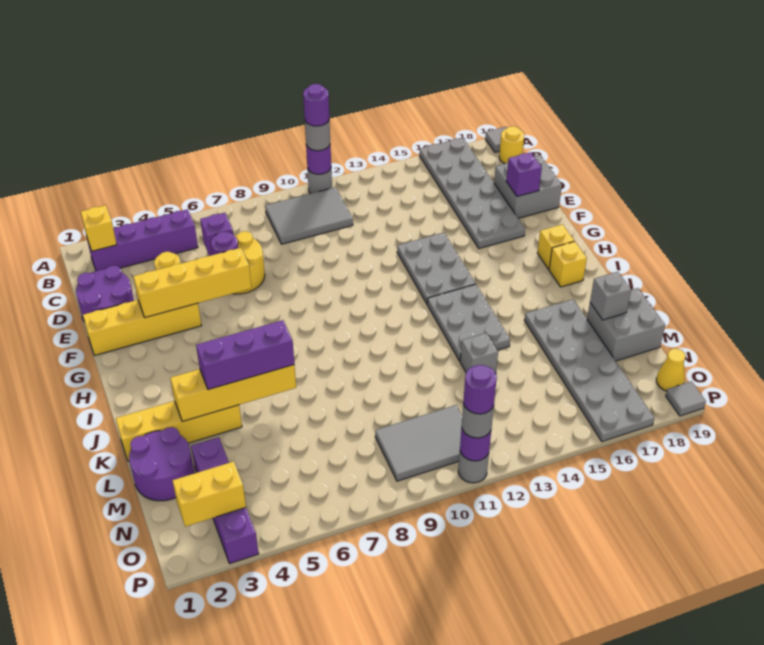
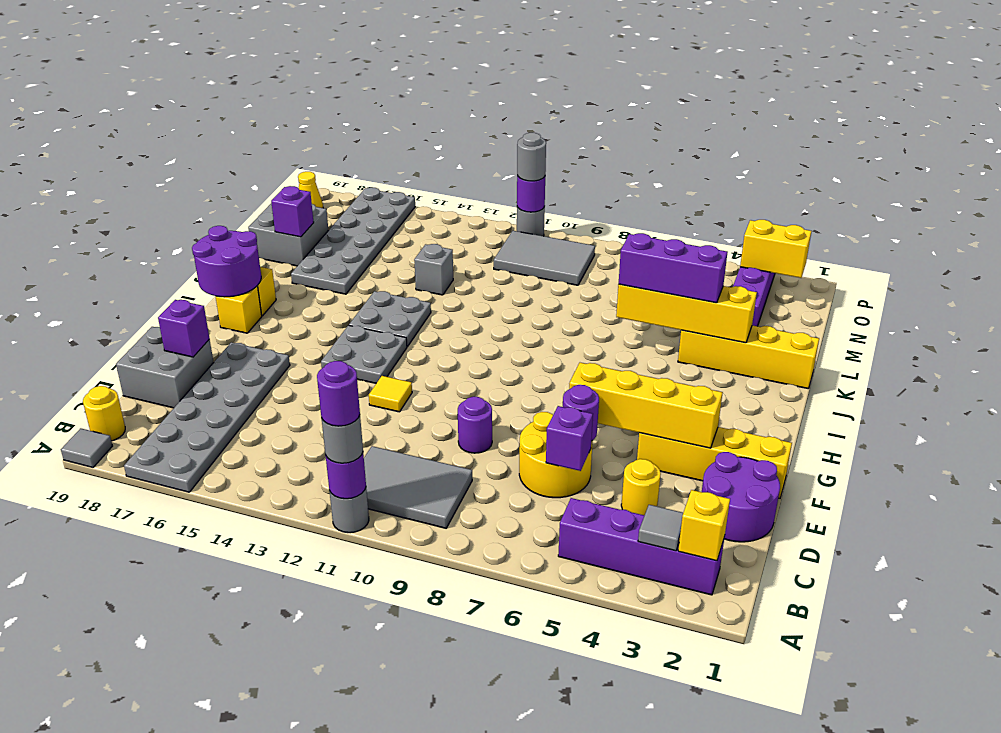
none -> yellow tile F12 level 1
grey plate F13:H14 level 1 -> grey plate G13:H14 level 1
grey plate I13:K14 level 1 -> grey plate I13:J14 level 1
purple round brick L1:M2 level 1 -> purple round brick H18:I19 level 2
grey brick L18 level 2 -> purple brick L18 level 2
purple round brick P11 level 4 -> purple round brick E9 level 1
grey tile P19 level 1 -> grey tile B3 level 2

